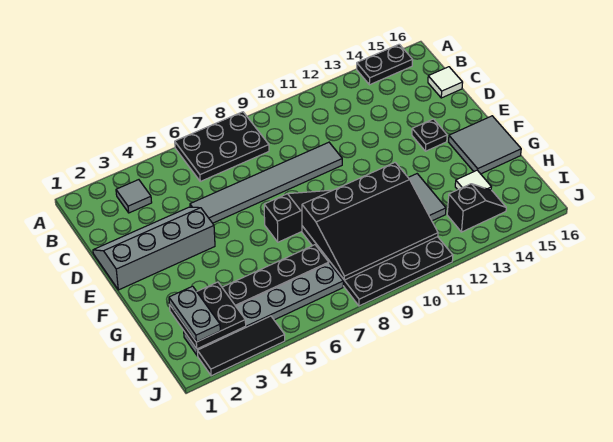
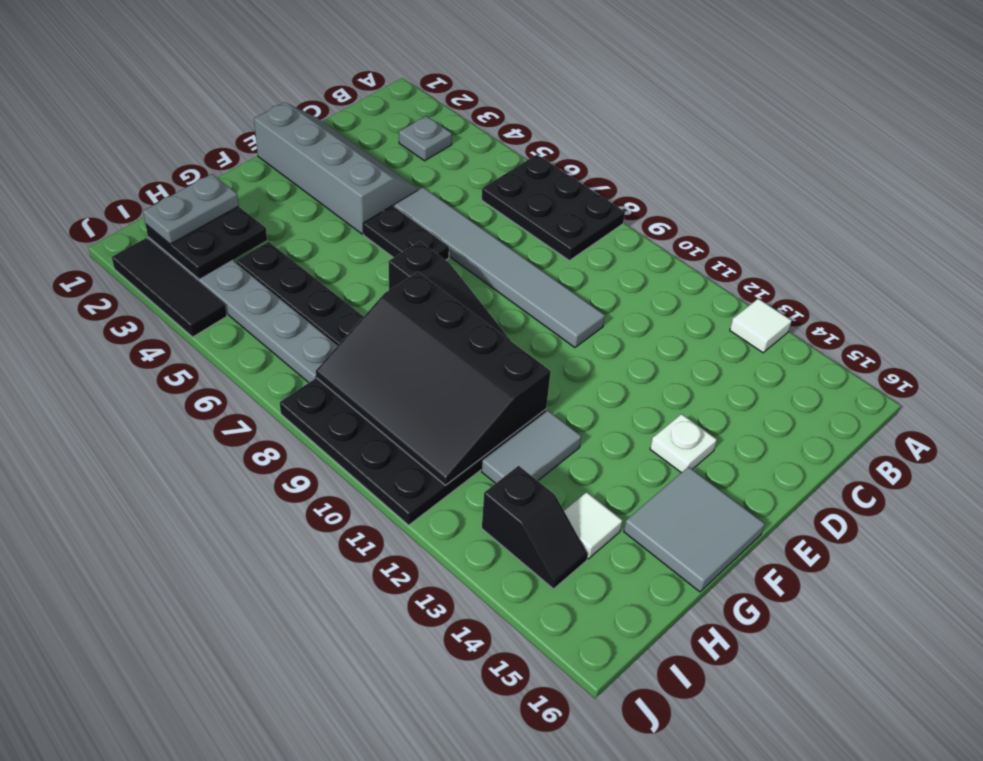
black plate A14:A15 level 1 -> black plate E5:E6 level 1
grey tile B3 level 1 -> grey plate B3 level 1
white tile C16 level 1 -> white tile A13 level 1
black plate E14 level 1 -> white plate E14 level 1

